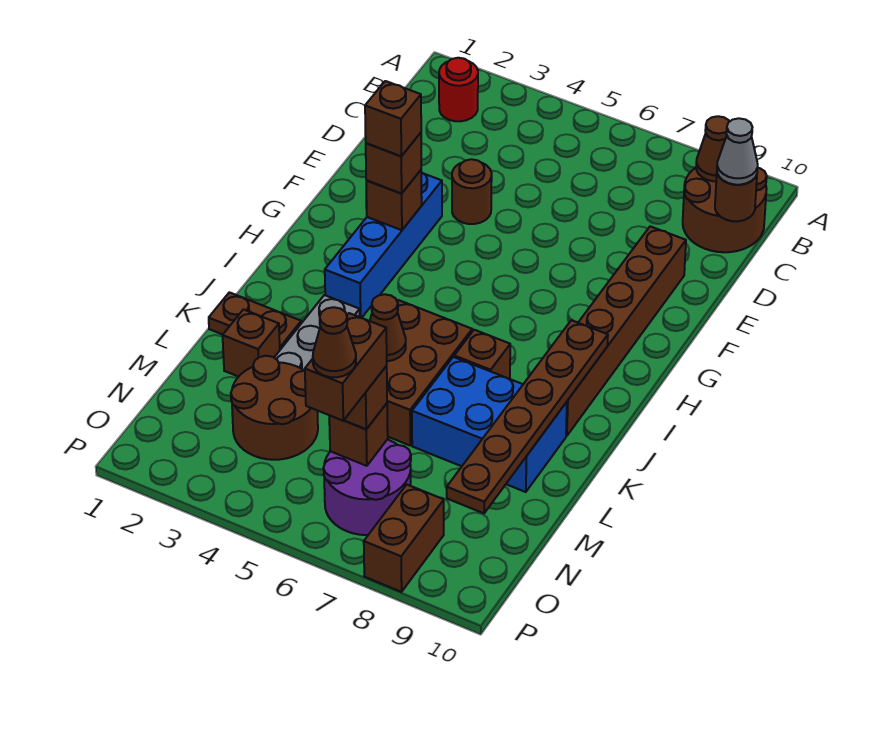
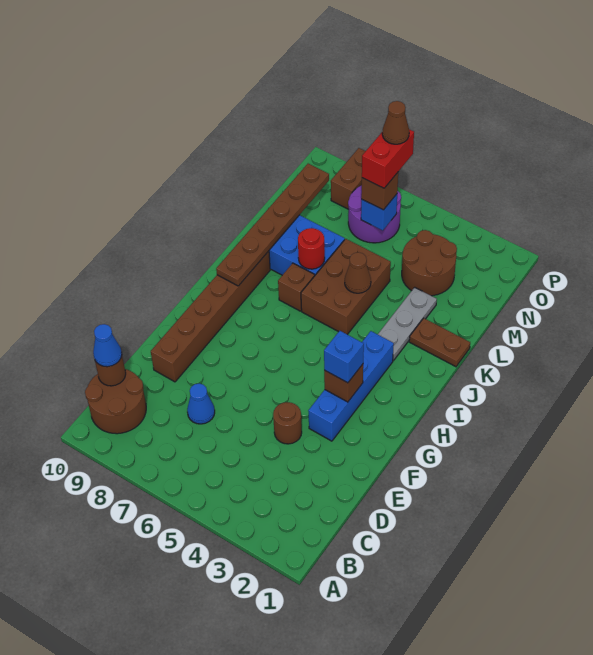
red round brick B2 level 1 -> red round brick K7 level 2
brown cone B9 level 2 -> none
grey cone C10 level 3 -> blue cone C10 level 3
none -> blue cone D7 level 1
brown brick G3 level 3 -> blue brick G3 level 3
brown brick G3 level 4 -> none
brown brick L2 level 1 -> none
brown brick N6 level 2 -> blue brick N6 level 2
brown brick N6:O6 level 4 -> red brick N6:O6 level 4

